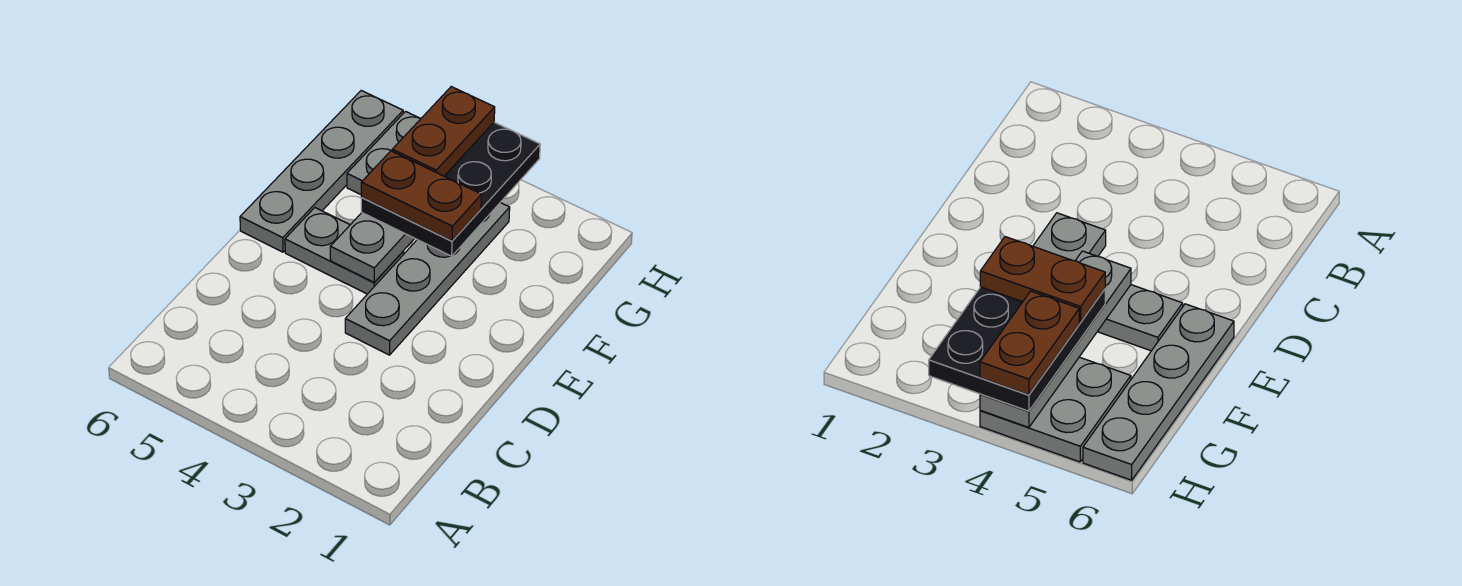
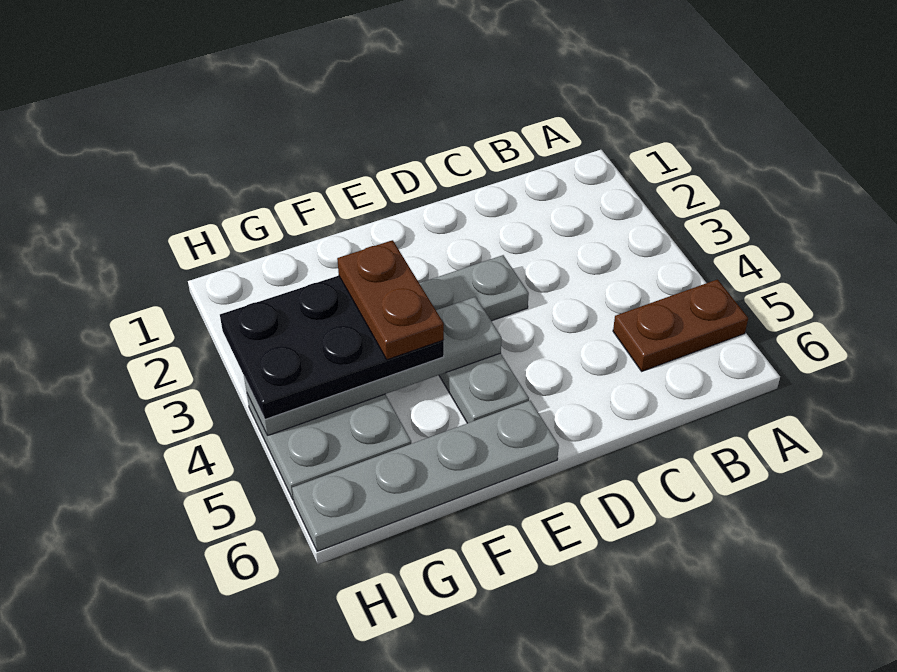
brown plate G4:H4 level 4 -> brown plate A5:B5 level 1

